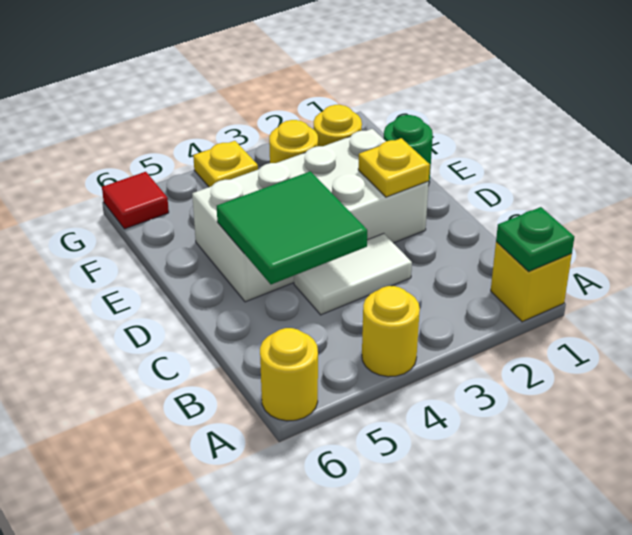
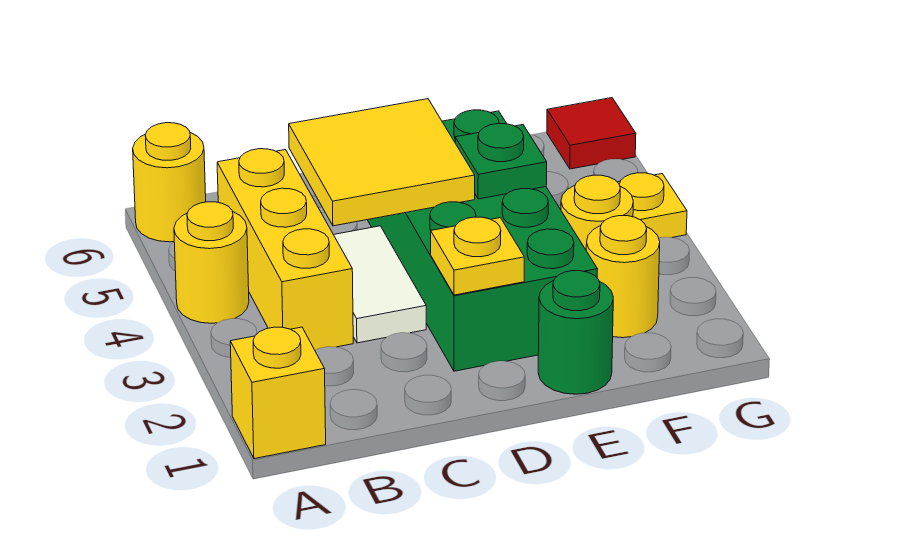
green plate A1 level 2 -> green plate E4 level 2
none -> yellow brick B3:B5 level 1
green tile C4:D5 level 2 -> yellow tile C4:D5 level 2
white brick D2:E5 level 1 -> green brick D2:E5 level 1

